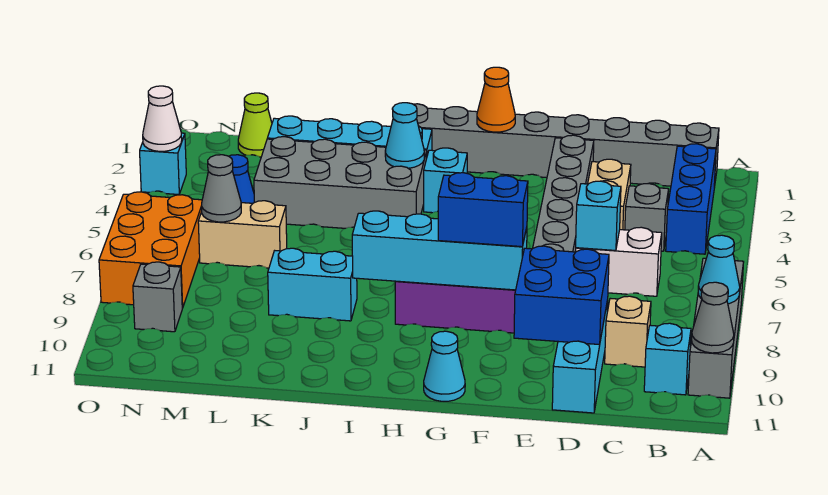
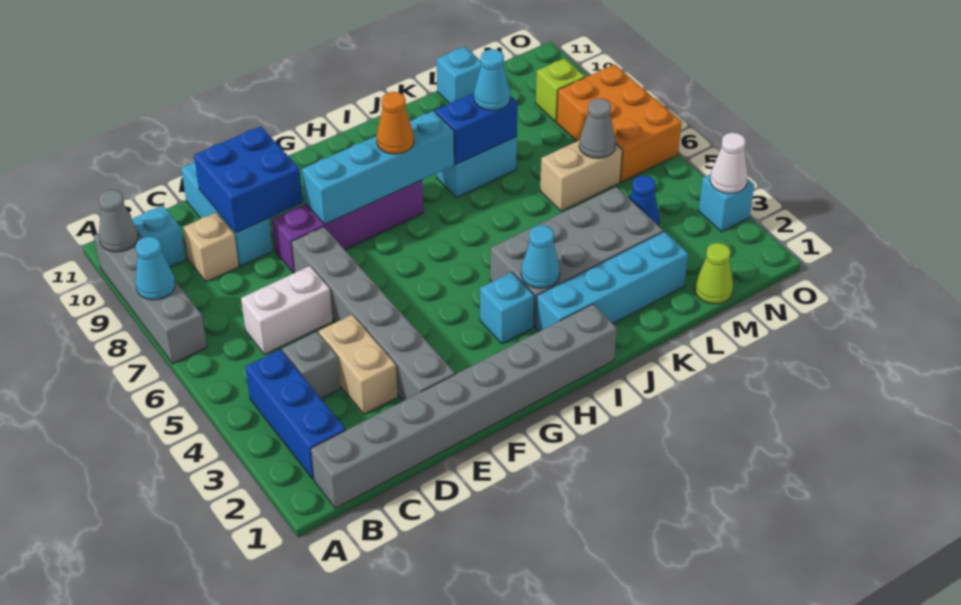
cyan brick D6 level 2 -> cyan brick L11 level 1
blue brick F8:G8 level 3 -> blue brick J8:K8 level 2
orange cone G1 level 2 -> orange cone H8 level 3
cyan cone G11 level 1 -> cyan cone K8 level 3
grey brick N9 level 1 -> lime brick N9 level 1

